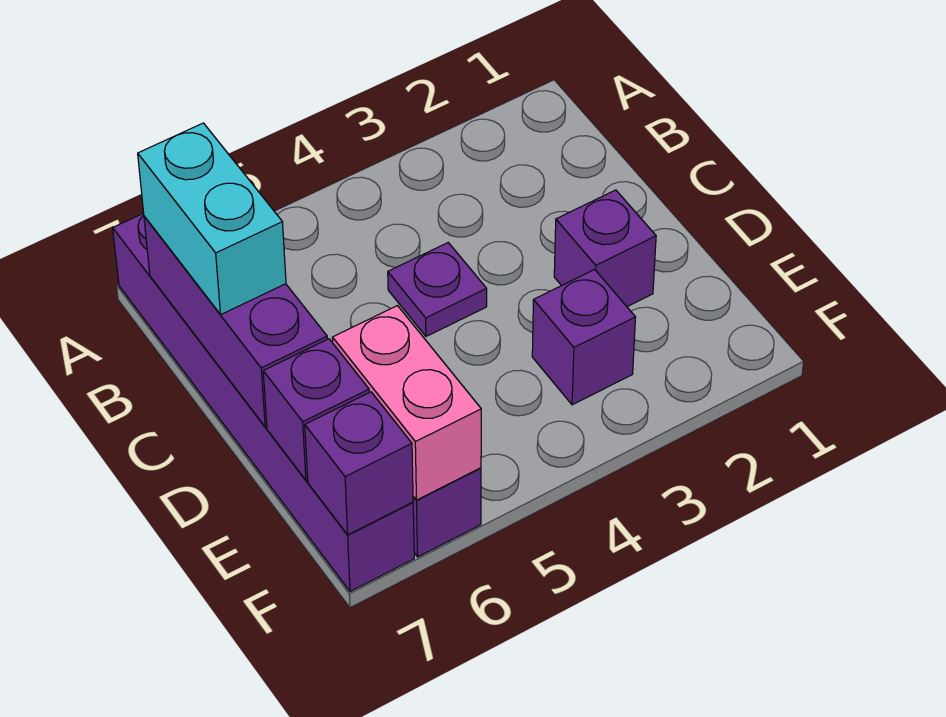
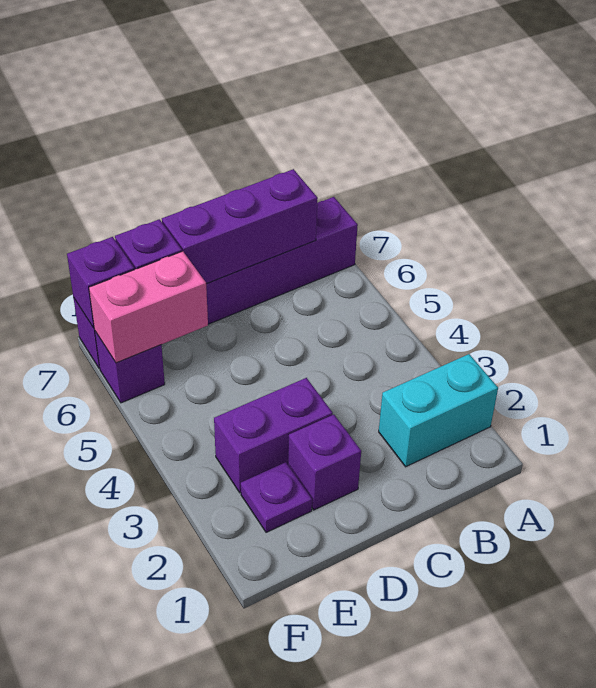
cyan brick B7:C7 level 3 -> cyan brick A2:B2 level 1
purple plate C4 level 1 -> purple plate E2 level 1
purple brick E3 level 1 -> purple brick D3:E3 level 1

